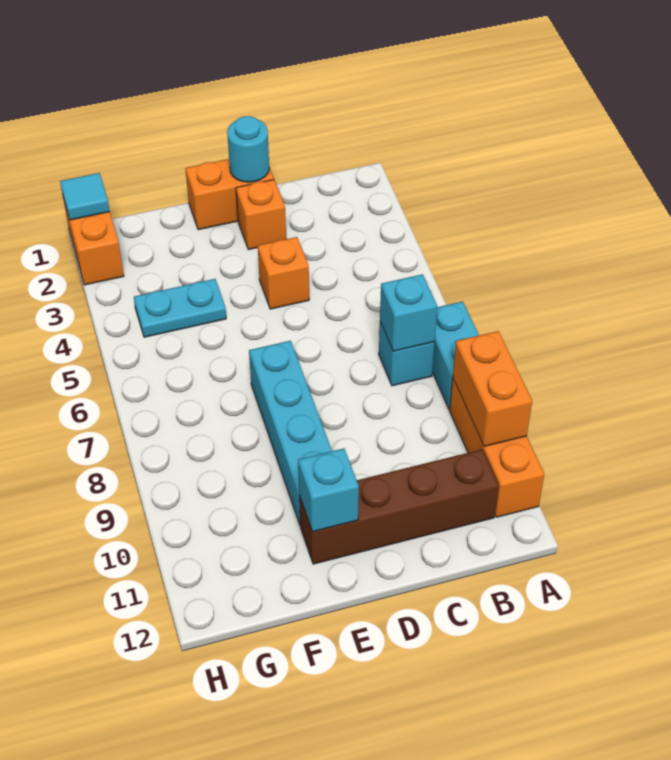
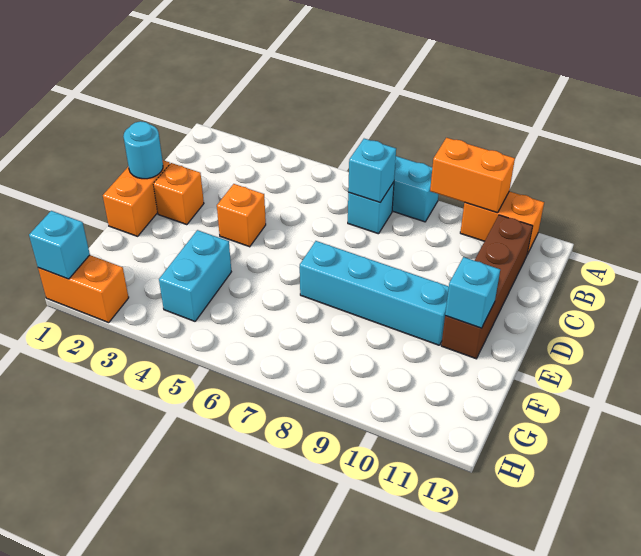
orange brick A9:A11 level 1 -> orange brick A10:A11 level 1
cyan plate F4:G4 level 1 -> cyan brick F4:G4 level 1
cyan tile H1 level 2 -> cyan brick H1 level 2

